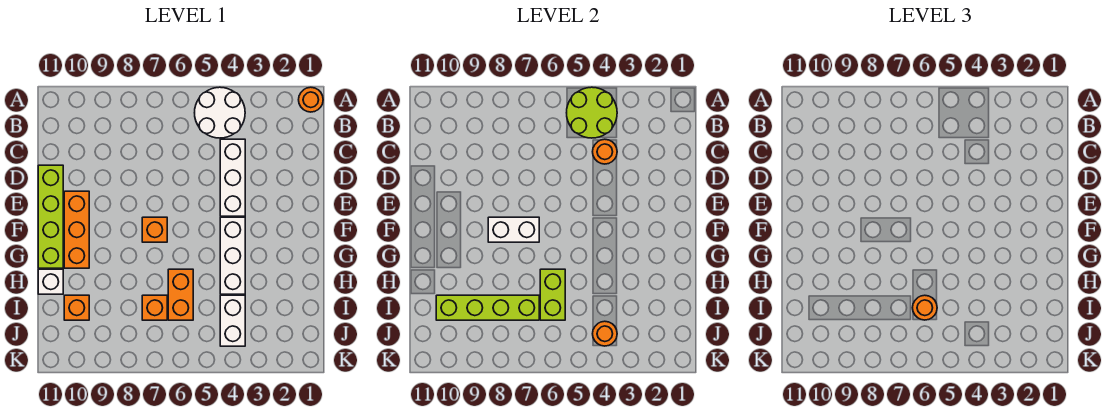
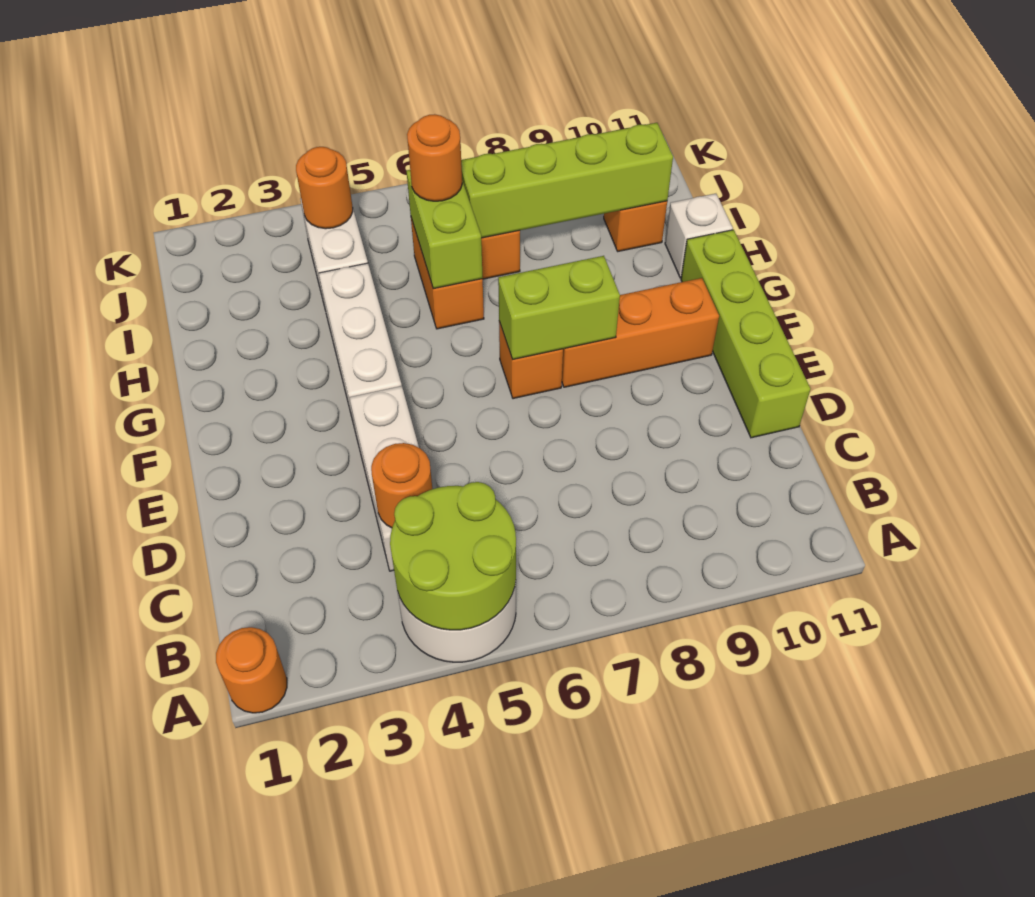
orange brick E10:G10 level 1 -> orange brick F8:F10 level 1
white brick F7:F8 level 2 -> lime brick F7:F8 level 2

